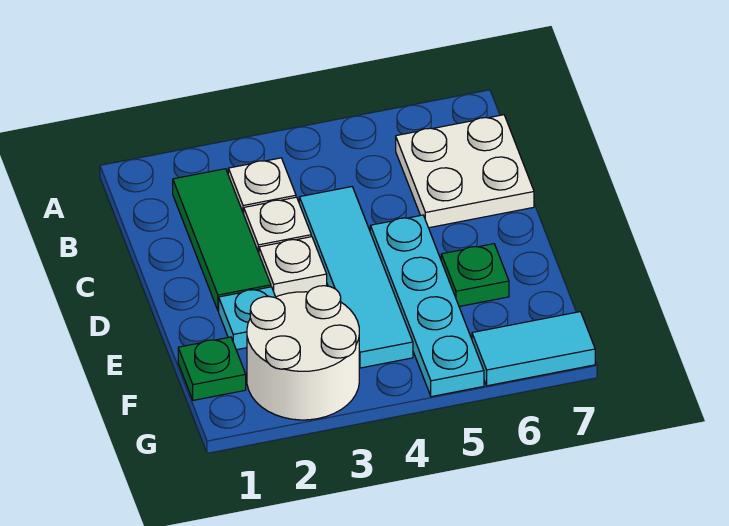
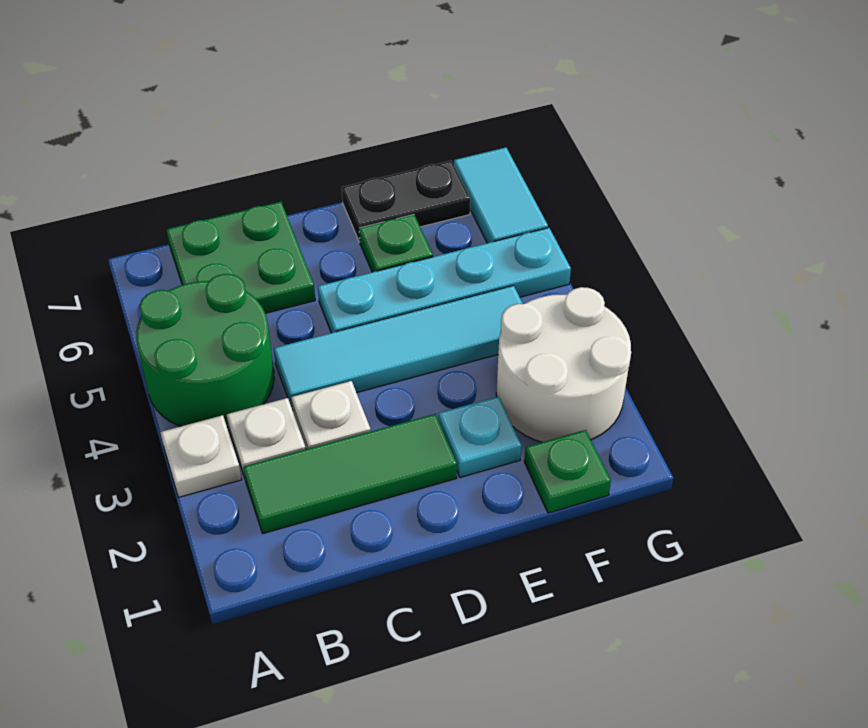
none -> green round brick A4:B5 level 1
white plate B6:C7 level 1 -> green plate B6:C7 level 1
white plate D3 level 1 -> white plate A3 level 1
none -> black plate E7:F7 level 1

